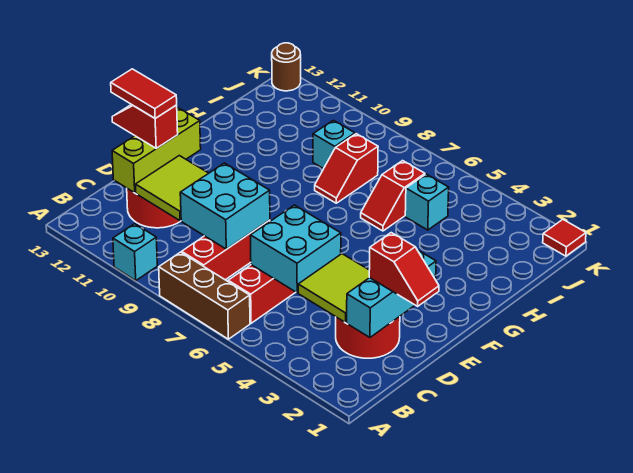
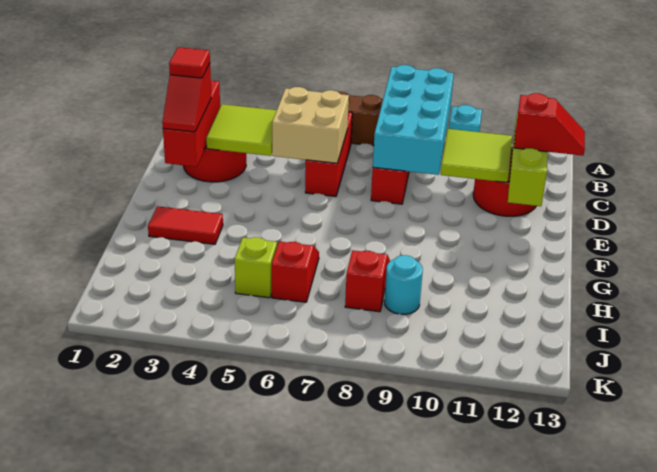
cyan brick C2:E2 level 2 -> red brick C2:E2 level 2
cyan brick C5:D6 level 2 -> tan brick C5:D6 level 2
cyan brick C8:D9 level 2 -> cyan brick A8:D9 level 2
red slope D1:D2 level 3 top 2 -> red slope D2:E2 level 3 top D
red tile D12:D13 level 4 -> red tile G2:G3 level 1
cyan brick I5 level 1 -> lime brick I5 level 1
cyan brick I9 level 1 -> cyan round brick I9 level 1
red tile K1 level 1 -> red tile D2 level 4
brown round brick K13 level 1 -> none

